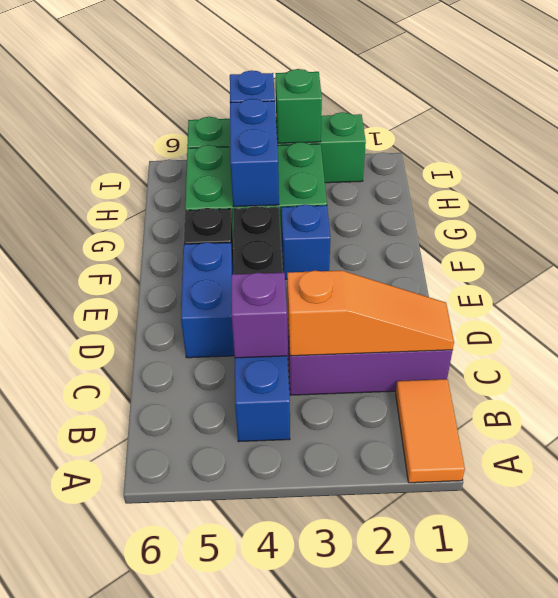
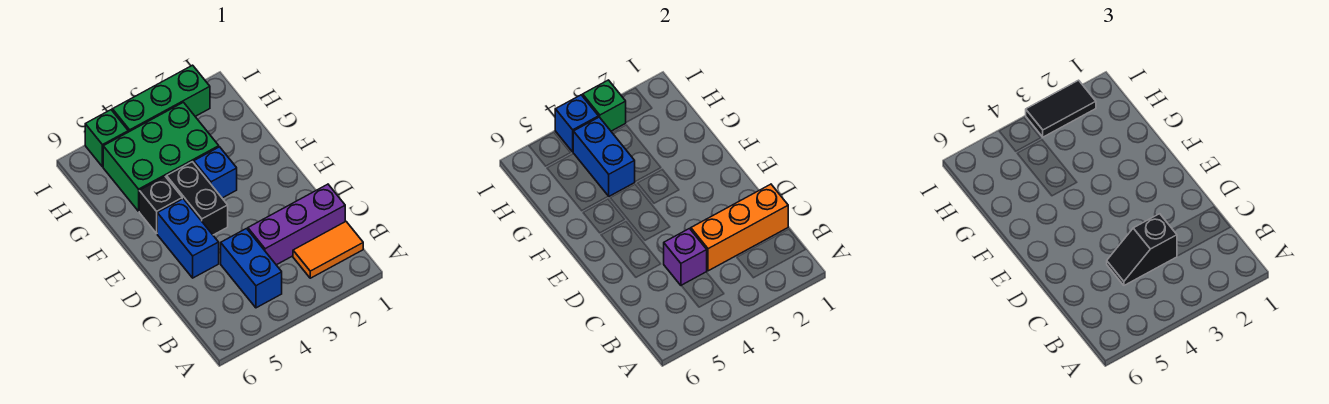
orange tile A1:B1 level 1 -> orange tile B1:B2 level 1
orange slope C1:C3 level 2 top 3 -> orange brick C1:C3 level 2
none -> black slope C3:C4 level 3 top 3
none -> black tile I2:I3 level 3

